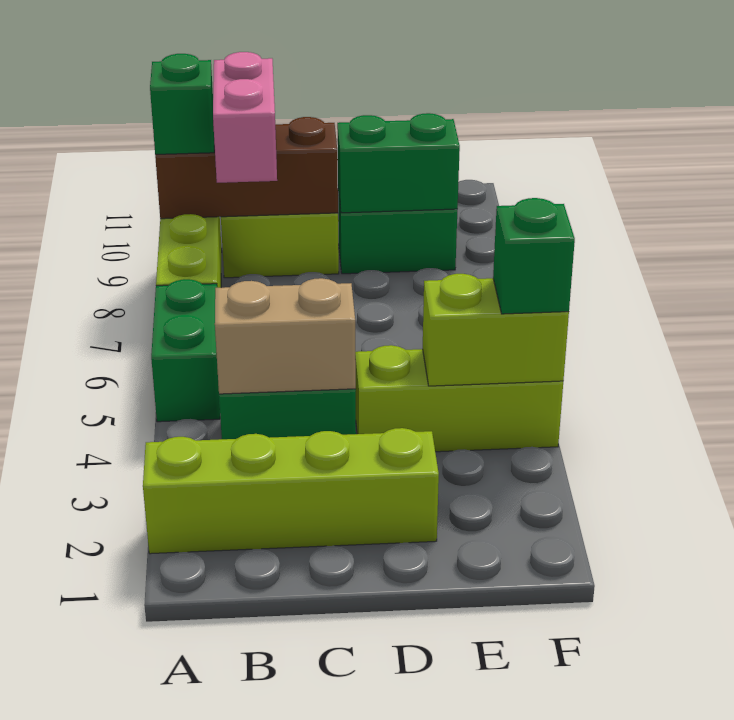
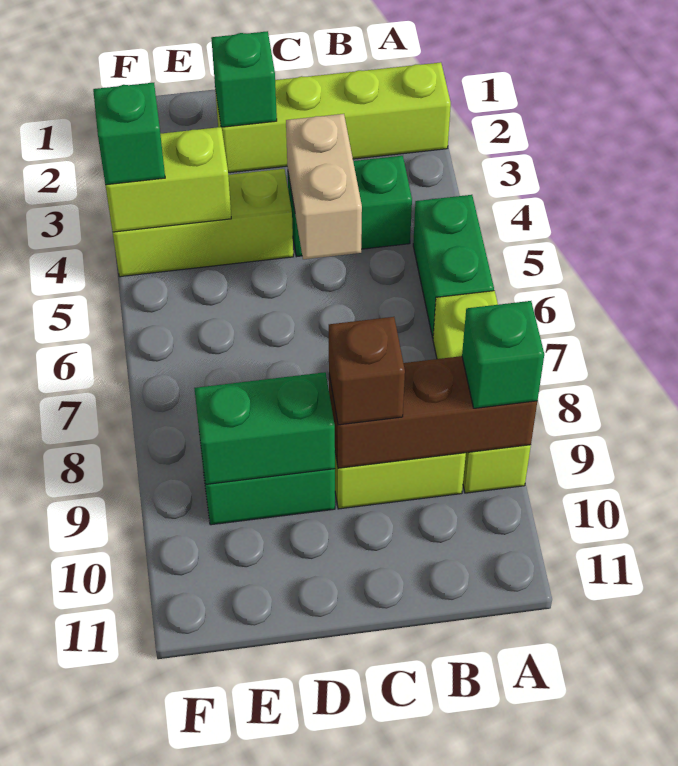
tan brick B4:C4 level 2 -> tan brick C4:C5 level 2
pink brick B8:B9 level 3 -> none
none -> brown brick C9 level 3
none -> green brick D2 level 2

